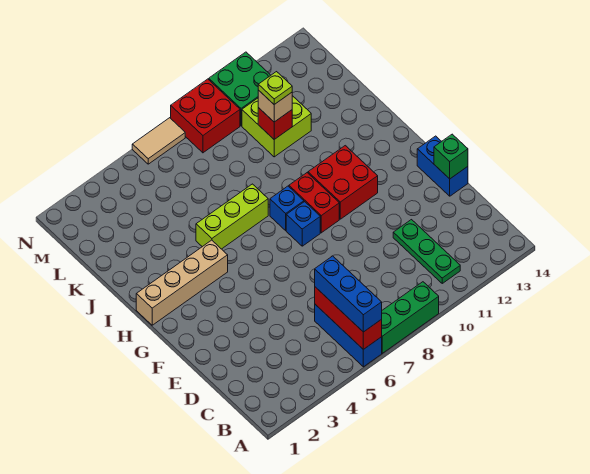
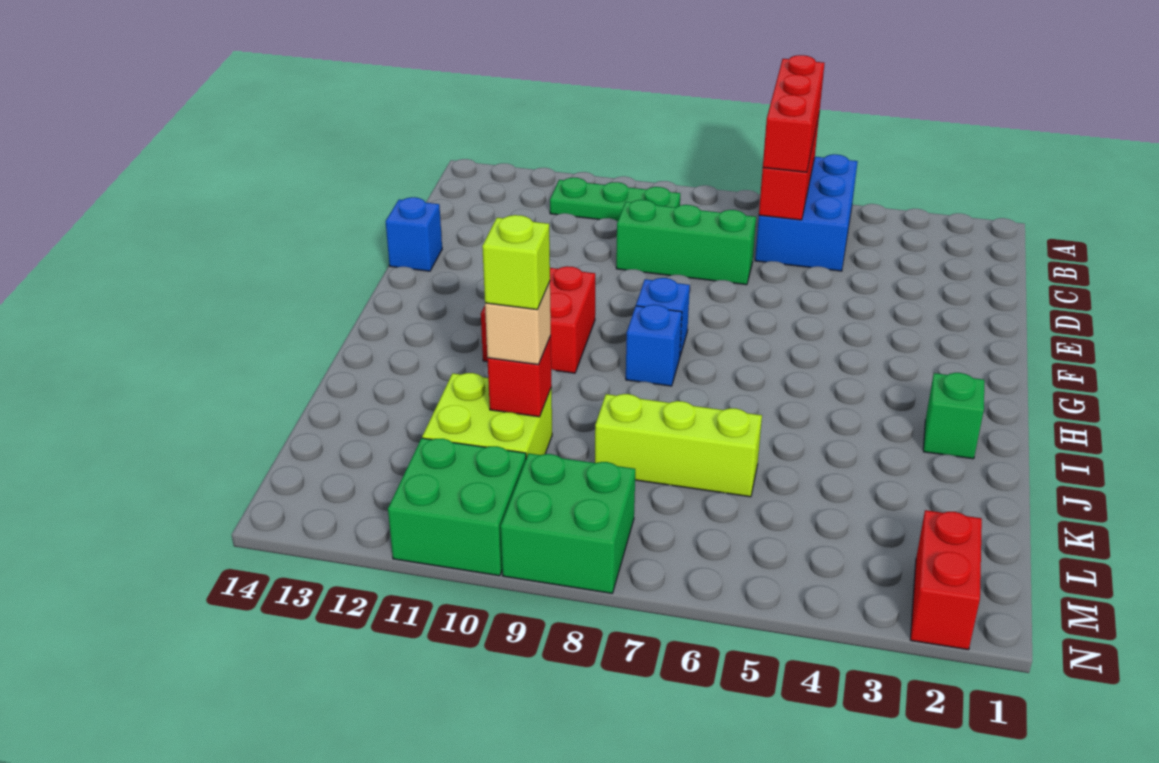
blue brick A6:C6 level 1 -> blue brick A5:C6 level 1
blue brick A6:C6 level 3 -> red brick A6:C6 level 3
green brick A7:A9 level 1 -> green brick D7:D9 level 1
green plate B11:D11 level 1 -> green plate B9:B11 level 1
blue brick E14:F14 level 1 -> blue brick E14 level 1
green brick E14 level 2 -> green brick I2 level 1
red brick G9:H9 level 1 -> red brick M2:N2 level 1
tan brick H1:H4 level 1 -> none
lime brick I5:I7 level 1 -> lime brick K6:K8 level 1
lime plate K10 level 4 -> lime brick K10 level 4
red brick M8:N9 level 1 -> green brick M8:N9 level 1
tan tile N6:N7 level 1 -> none

